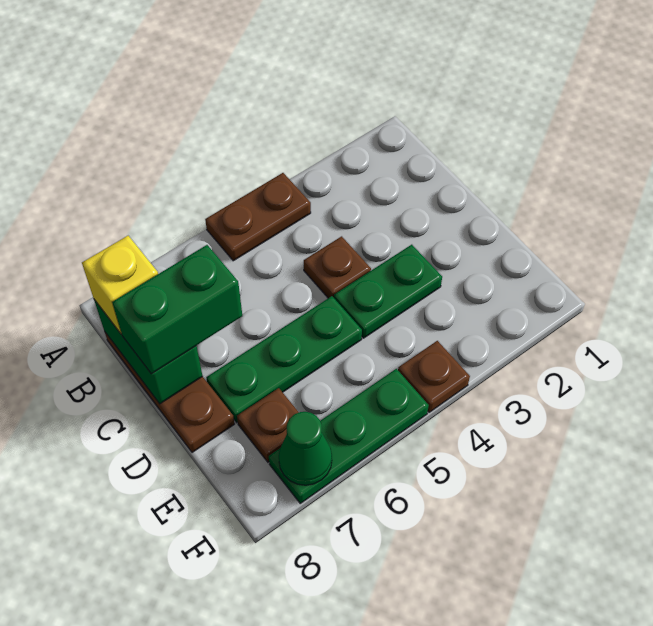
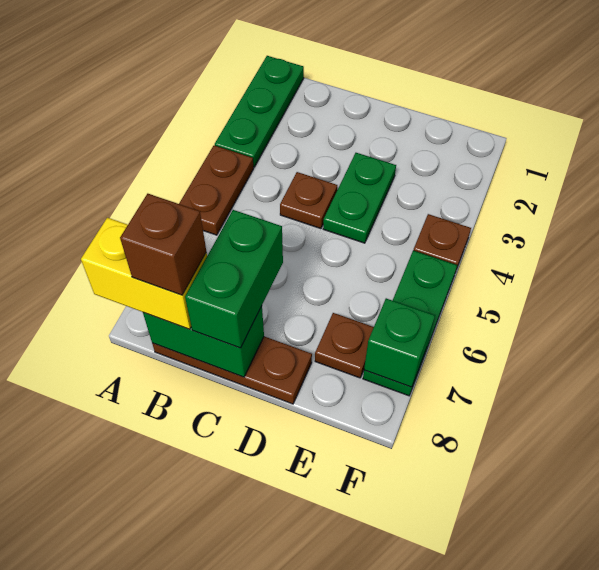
yellow brick B8 level 3 -> yellow brick A8:B8 level 3
none -> brown brick B8 level 4
green plate D5:D7 level 1 -> green plate A1:A3 level 1
green cone F7 level 2 -> green brick F7 level 2

